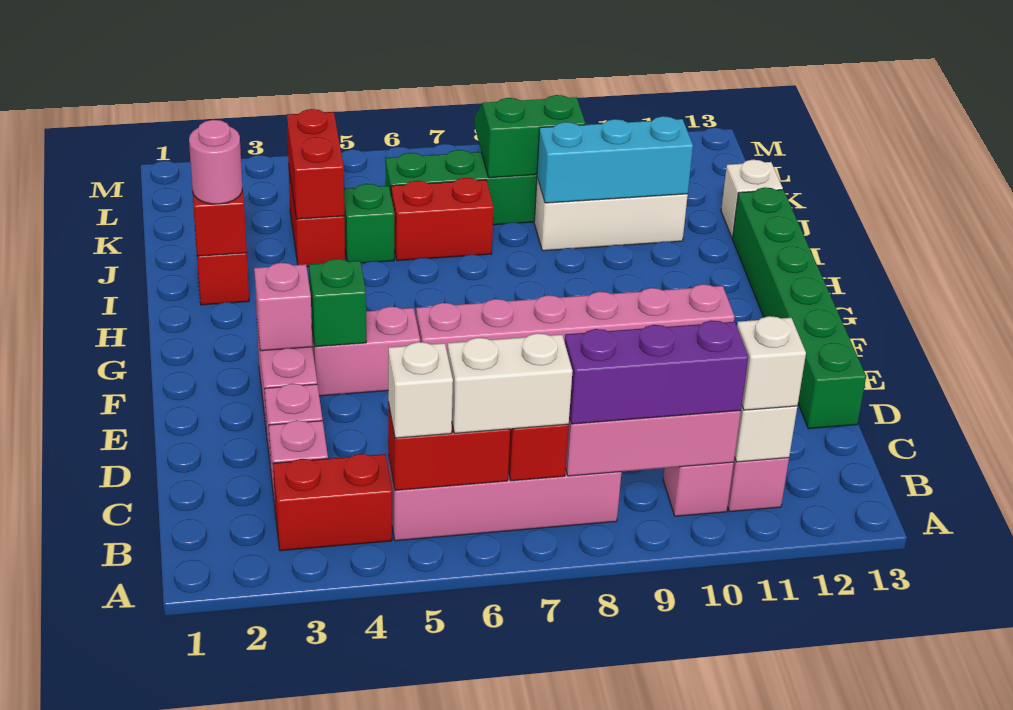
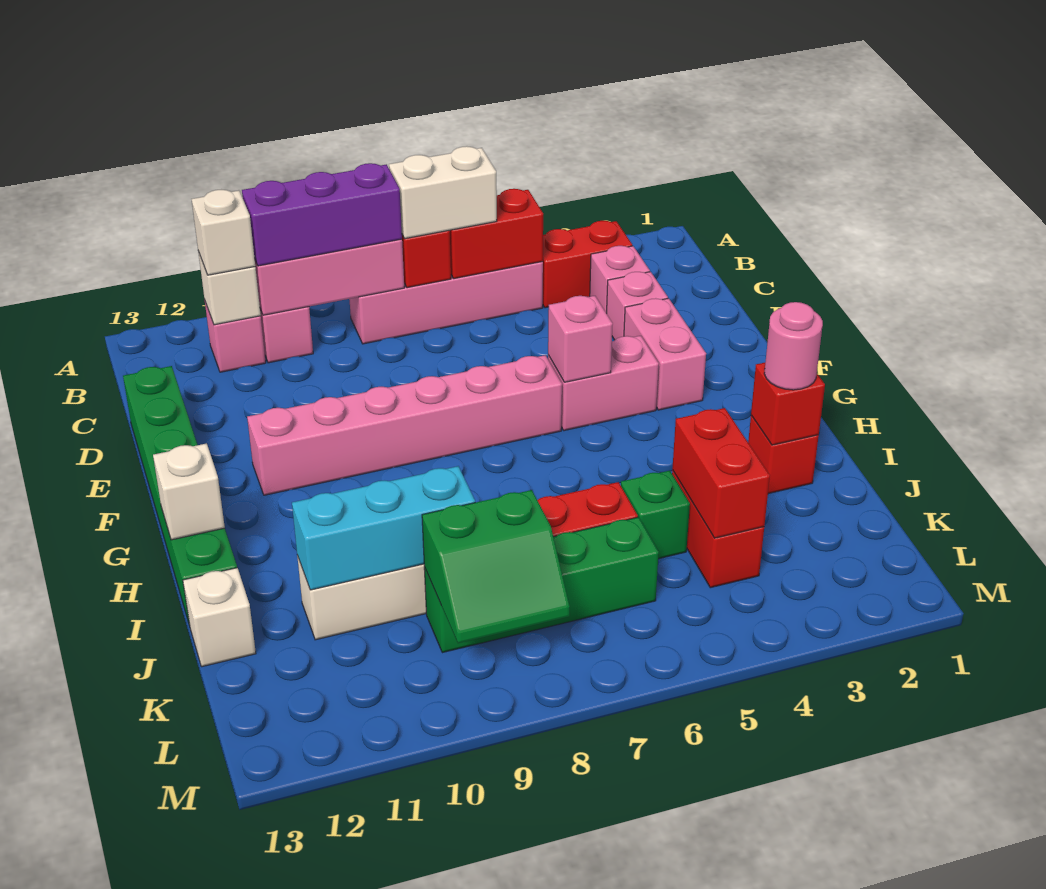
white brick B5 level 3 -> white brick H13 level 2
pink brick F3 level 2 -> pink brick F5 level 2
green brick F4 level 2 -> none

